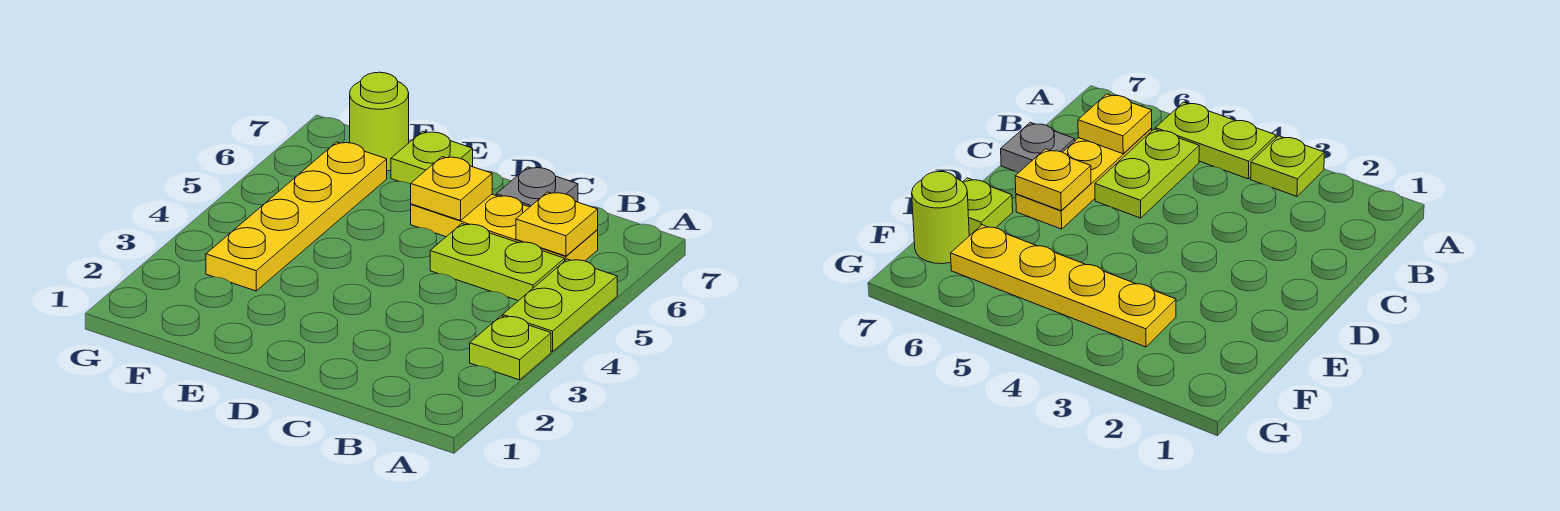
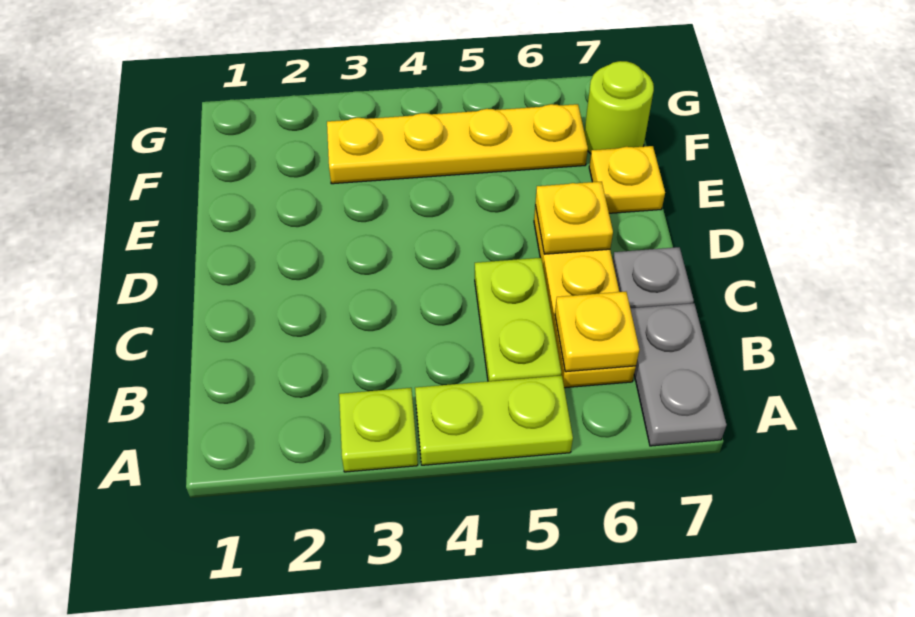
none -> grey plate A7:B7 level 1
lime plate E7 level 1 -> yellow plate E7 level 1

